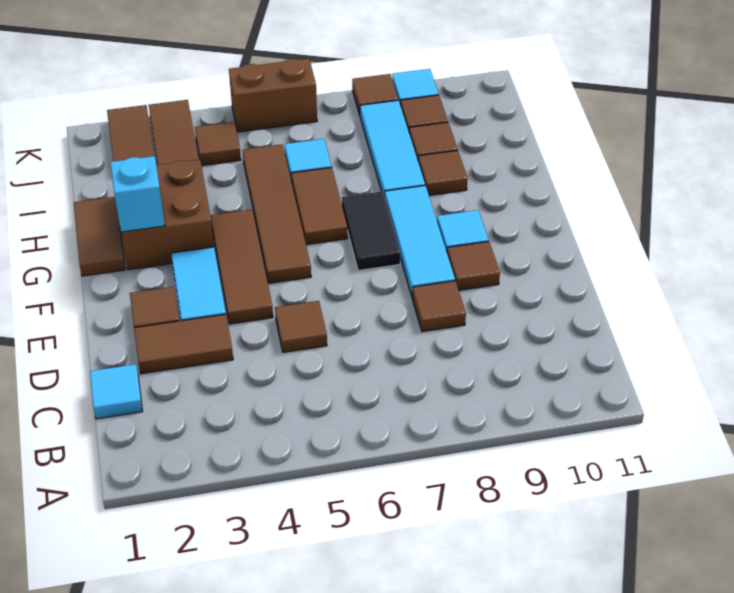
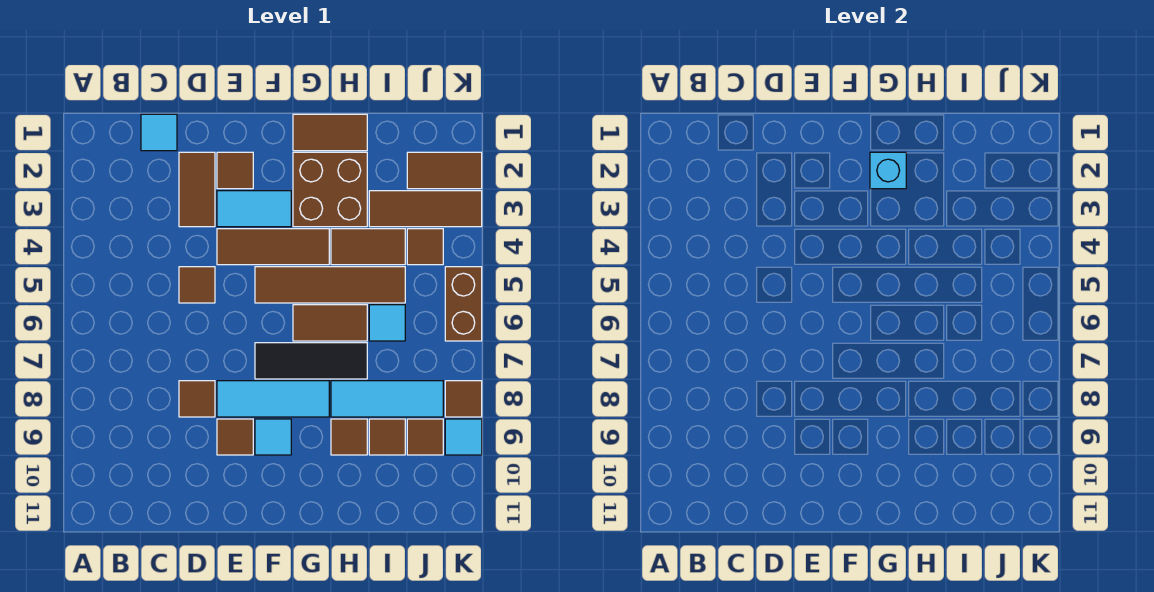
black tile F7:G7 level 1 -> black tile F7:H7 level 1
none -> brown tile H4:I4 level 1

